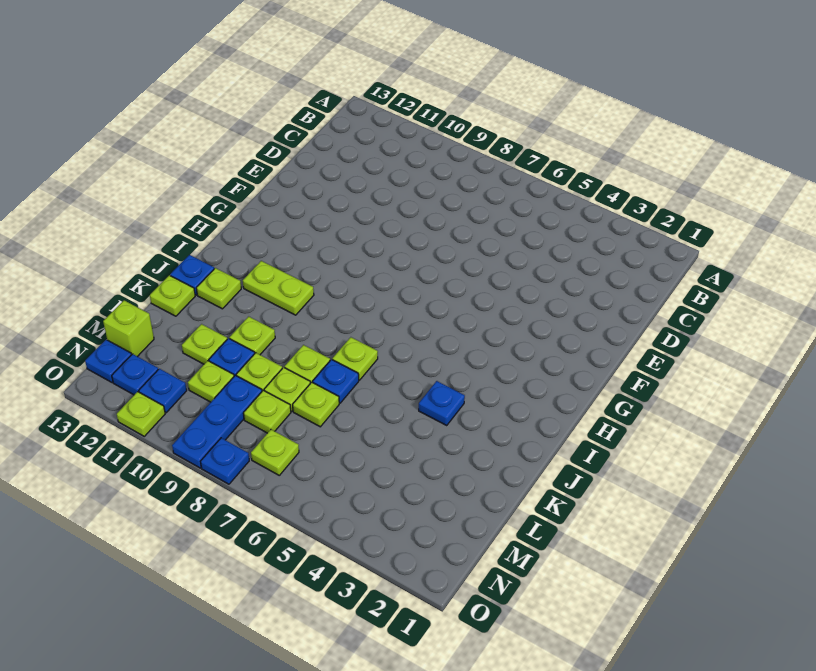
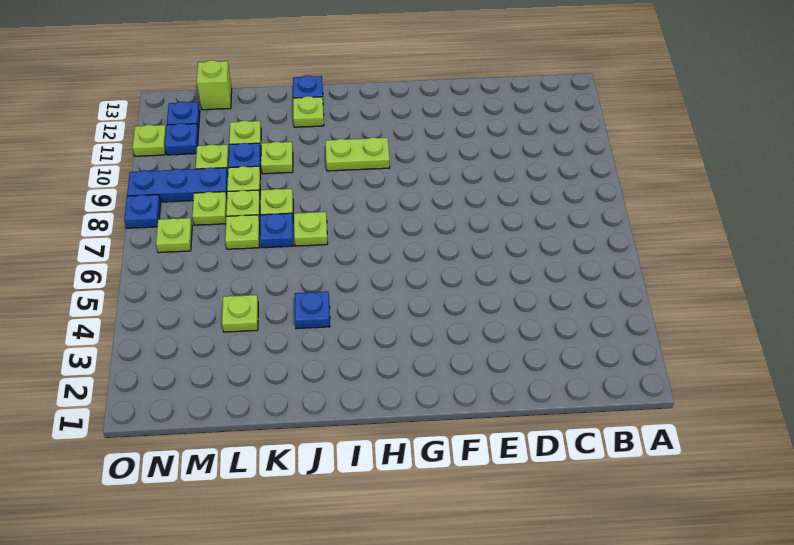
lime plate I10:I11 level 1 -> lime plate H10:I10 level 1
lime plate K13 level 1 -> lime plate L4 level 1
blue plate N13 level 1 -> none

